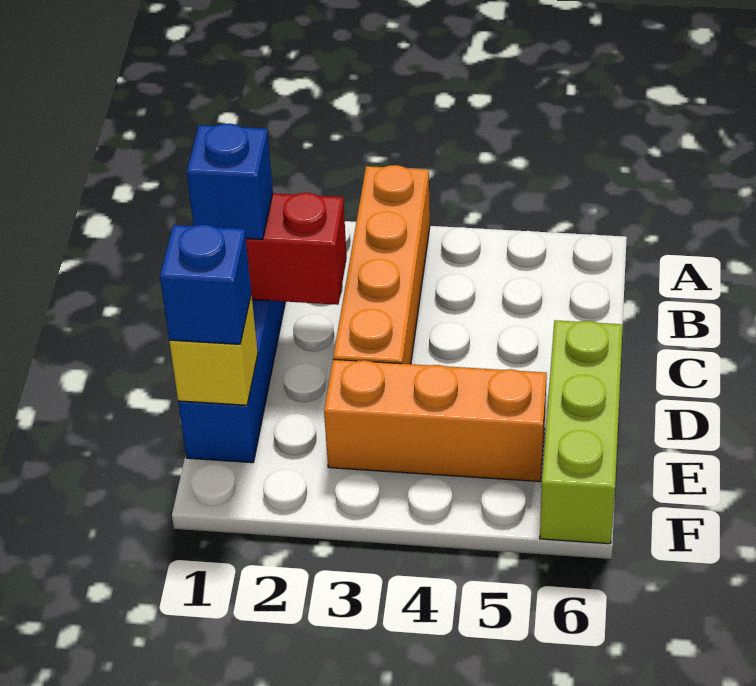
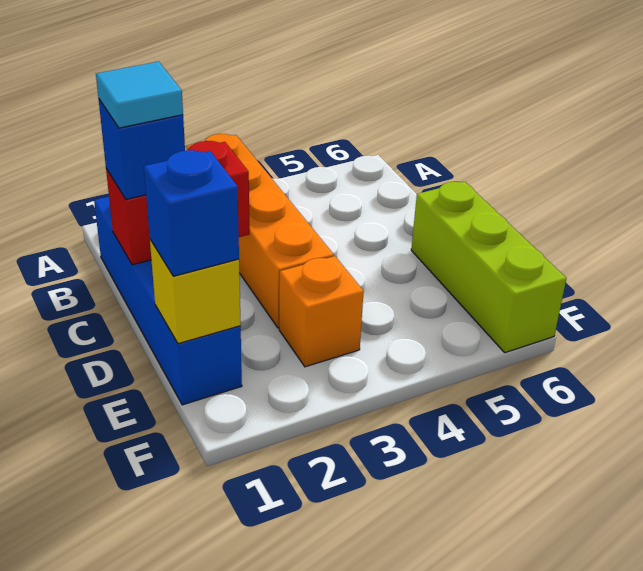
none -> cyan tile C1 level 4
orange brick E3:E5 level 1 -> orange brick E3 level 1

